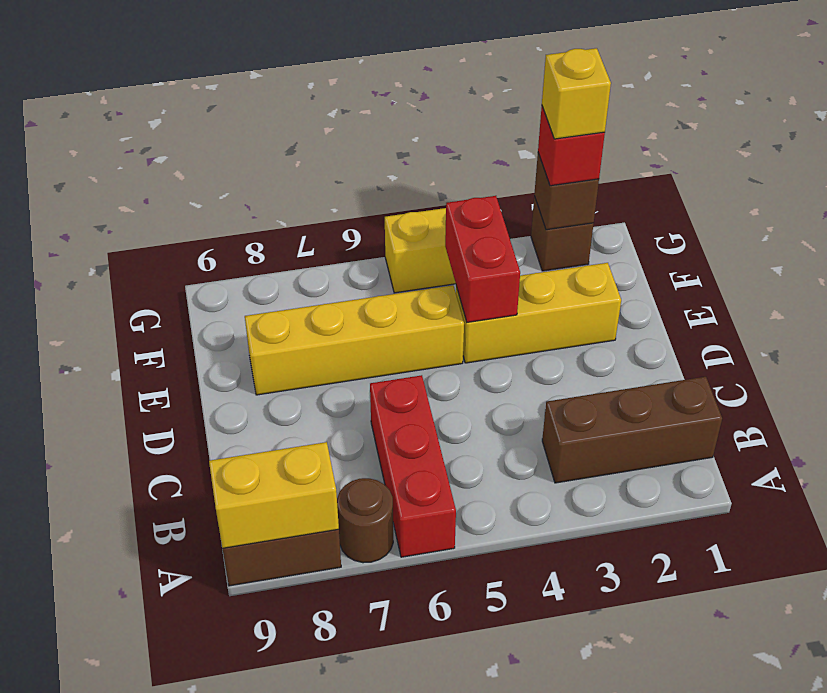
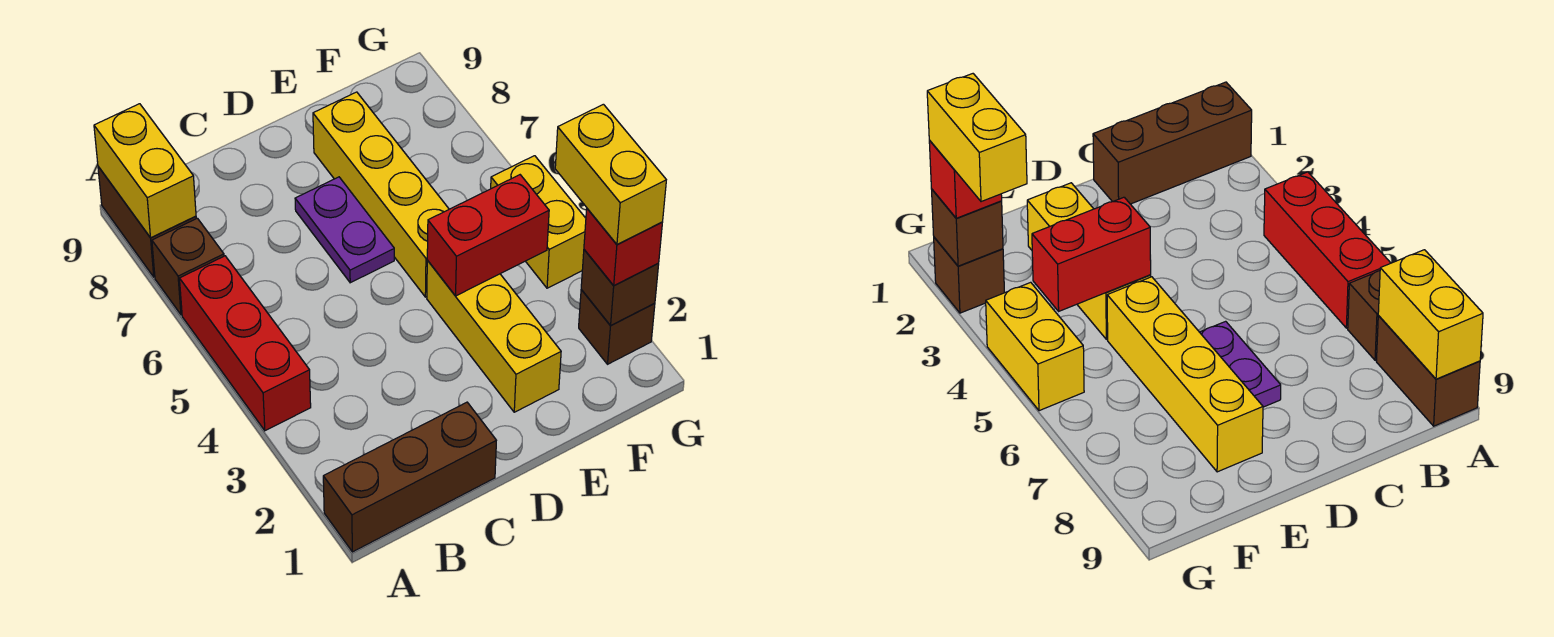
red brick A6:C6 level 1 -> red brick A4:A6 level 1
brown round brick A7 level 1 -> brown brick A7 level 1
brown brick B1:B3 level 1 -> brown brick A1:C1 level 1
none -> purple plate D6:D7 level 1
yellow brick G2 level 4 -> yellow brick G2:G3 level 4

